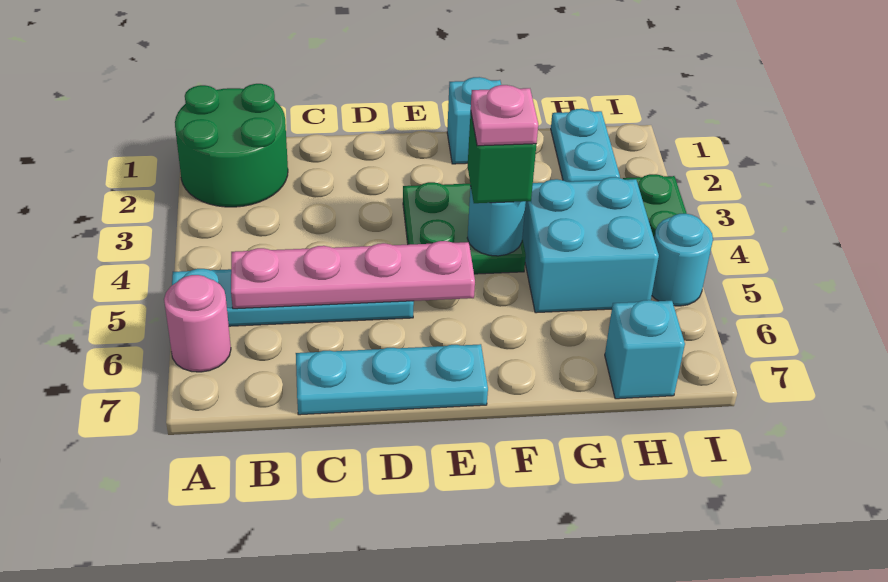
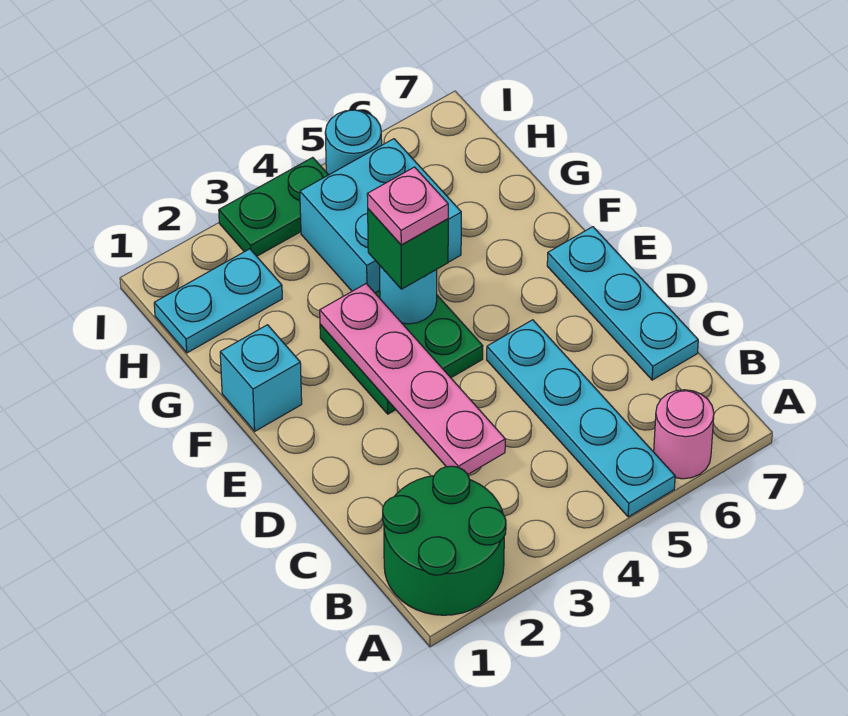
pink plate B5:E5 level 2 -> pink plate C3:F3 level 2
cyan brick H7 level 1 -> none

